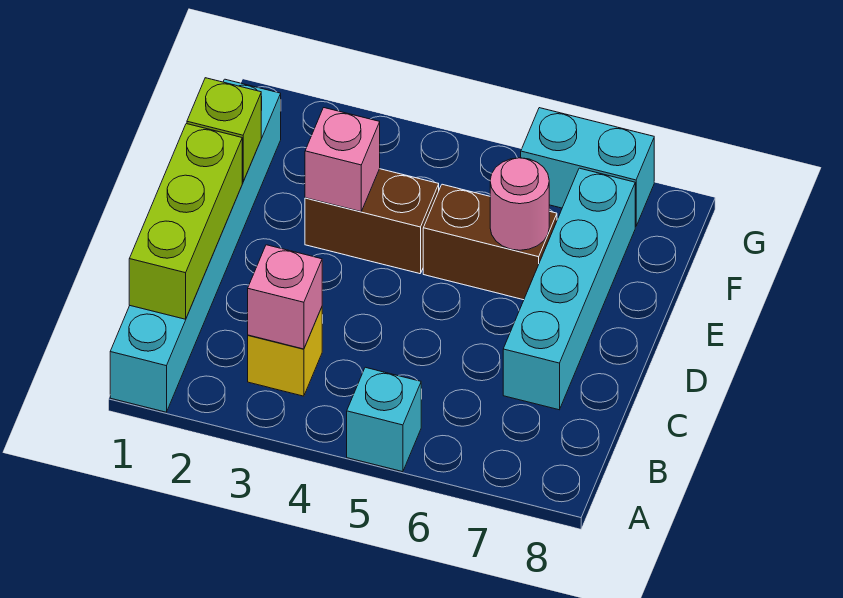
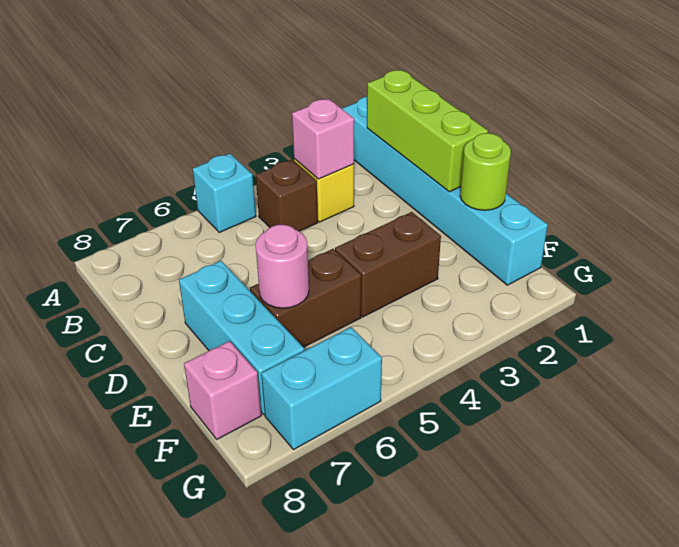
none -> brown brick B4 level 1
cyan brick C7:F7 level 1 -> cyan brick D7:F7 level 1
lime brick E1 level 2 -> lime round brick E1 level 2
pink brick E3 level 2 -> pink brick F8 level 1

